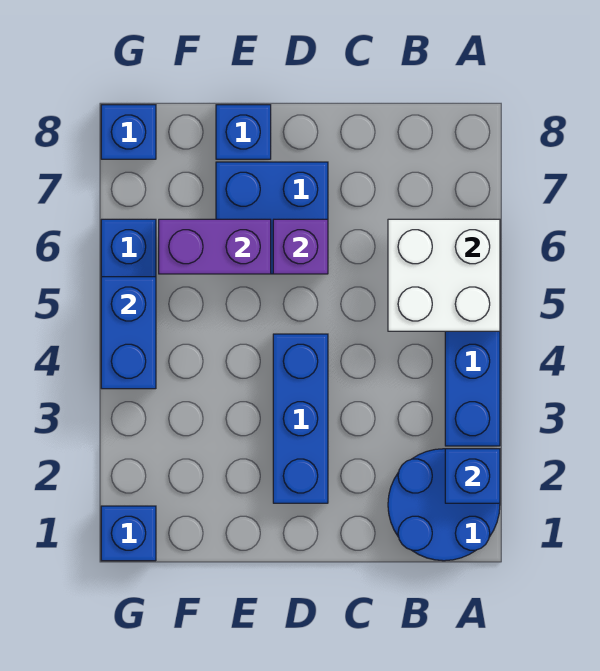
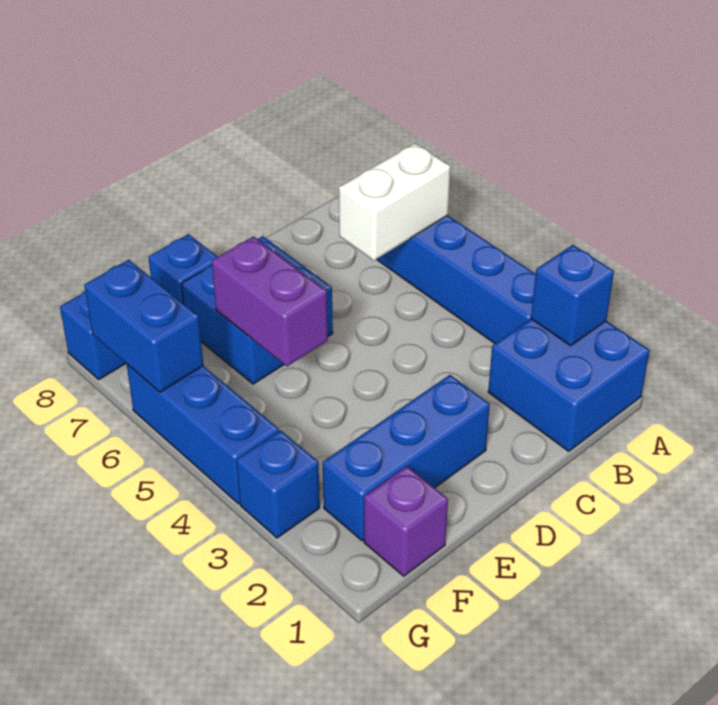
blue round brick A1:B2 level 1 -> blue brick A1:B2 level 1
white brick A5:B6 level 2 -> white brick A6:B6 level 2
blue brick D2:D4 level 1 -> blue brick D2:F2 level 1
purple brick D6 level 2 -> purple brick F1 level 1
purple brick E6:F6 level 2 -> purple brick E5:E6 level 2
blue brick G1 level 1 -> blue brick G3 level 1
blue brick G4:G5 level 2 -> blue brick G6:G7 level 2

